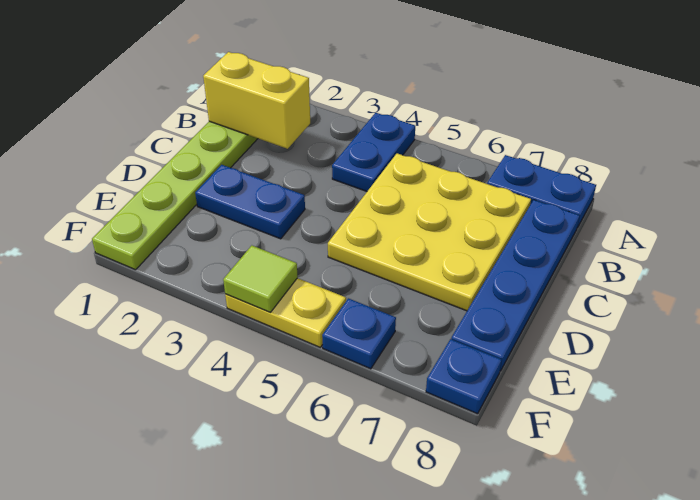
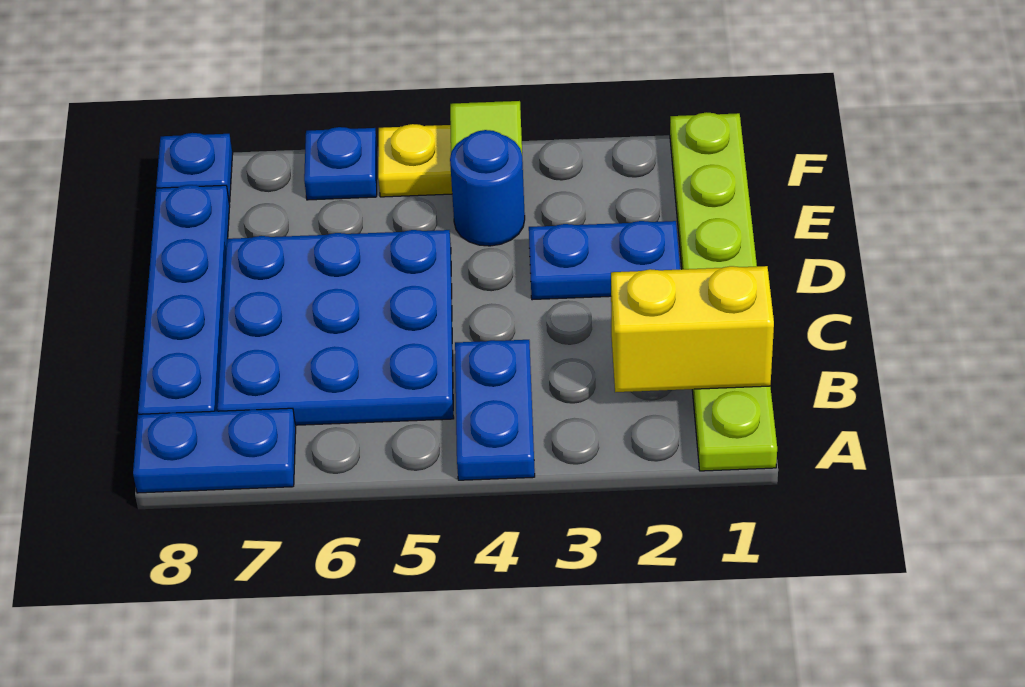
yellow plate B5:D7 level 1 -> blue plate B5:D7 level 1
none -> blue round brick E4 level 1

